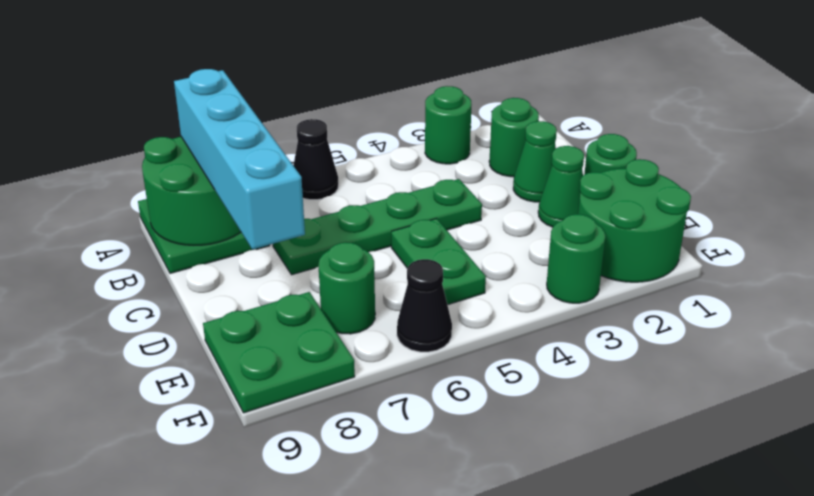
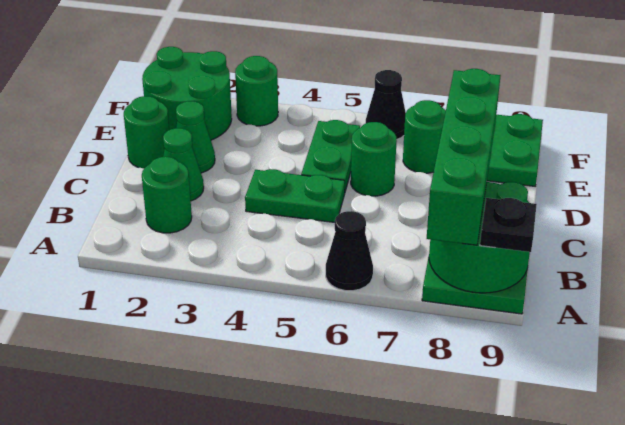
green round brick A3 level 1 -> green round brick D6 level 1
cyan brick A8:D8 level 3 -> green brick A8:D8 level 3
none -> black plate A9 level 3
green plate C4:C7 level 1 -> green plate C4:C5 level 1

